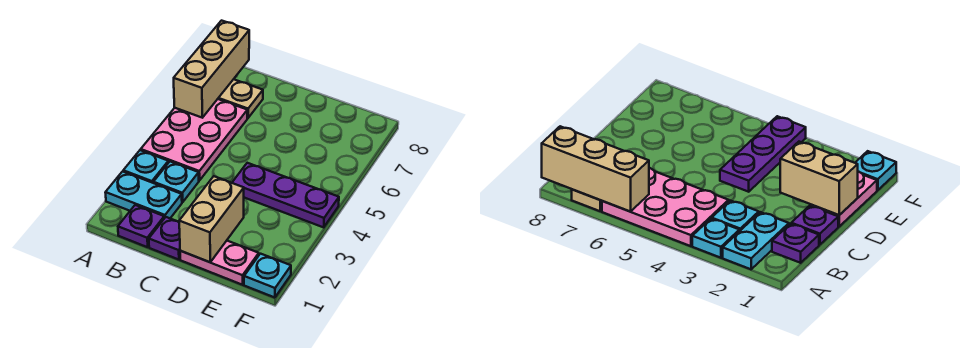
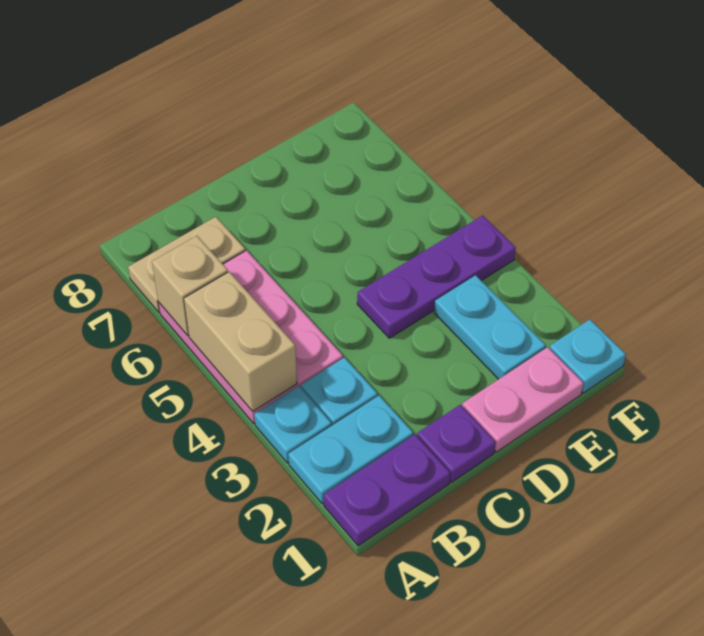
tan brick A6:A8 level 2 -> tan brick A6 level 2
purple plate B1 level 1 -> purple plate A1:B1 level 1
tan brick D1:D2 level 2 -> tan brick A4:A5 level 2
none -> cyan plate E2:E3 level 1

